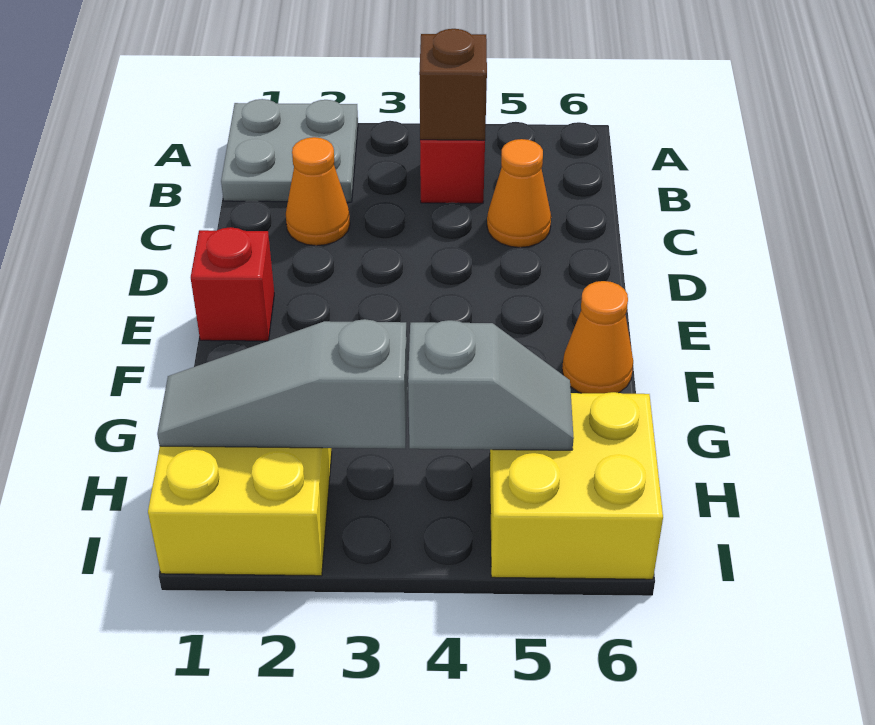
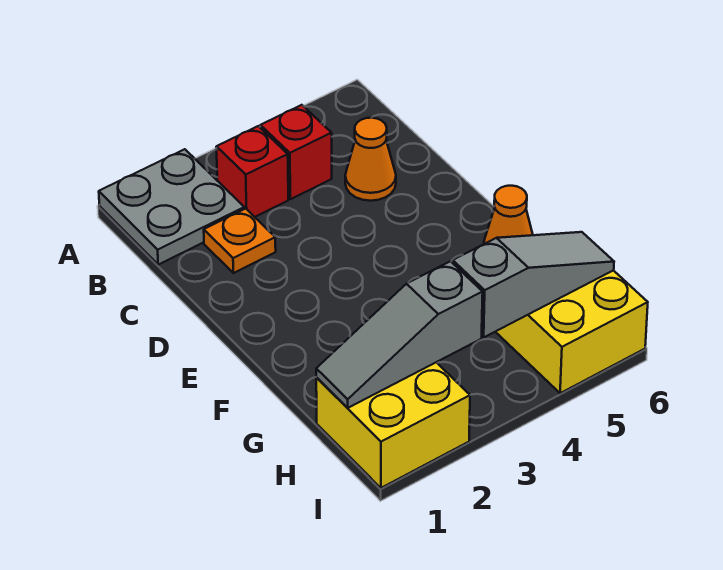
brown brick B4 level 2 -> none
orange cone C2 level 1 -> orange plate C2 level 1
red brick E1 level 1 -> red brick B3 level 1
grey slope H4:H5 level 2 top 4 -> grey slope H4:H6 level 2 top 4

